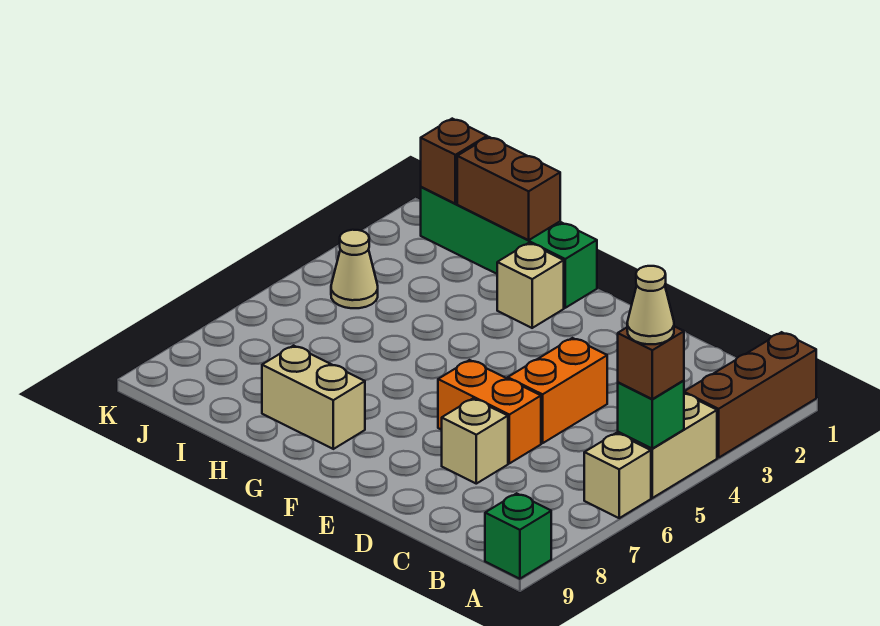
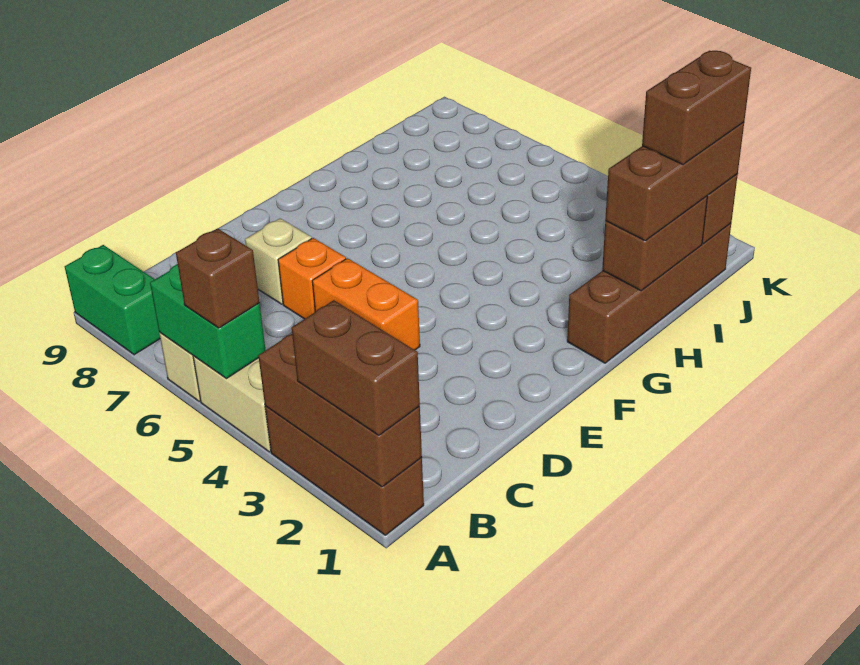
none -> brown brick A1:A3 level 2
none -> brown brick A1:A2 level 3
green brick A5 level 2 -> green brick A5:A6 level 2
tan cone A5 level 4 -> none
green brick A9 level 1 -> green brick A8:A9 level 1
orange brick D6:E6 level 1 -> orange brick D6 level 1
green brick G1:J1 level 1 -> brown brick G1:J1 level 1
tan brick G2 level 1 -> none
tan brick G8:H8 level 1 -> none
none -> brown brick H1:J1 level 3
none -> brown brick I1:J1 level 4
tan cone J4 level 1 -> none

